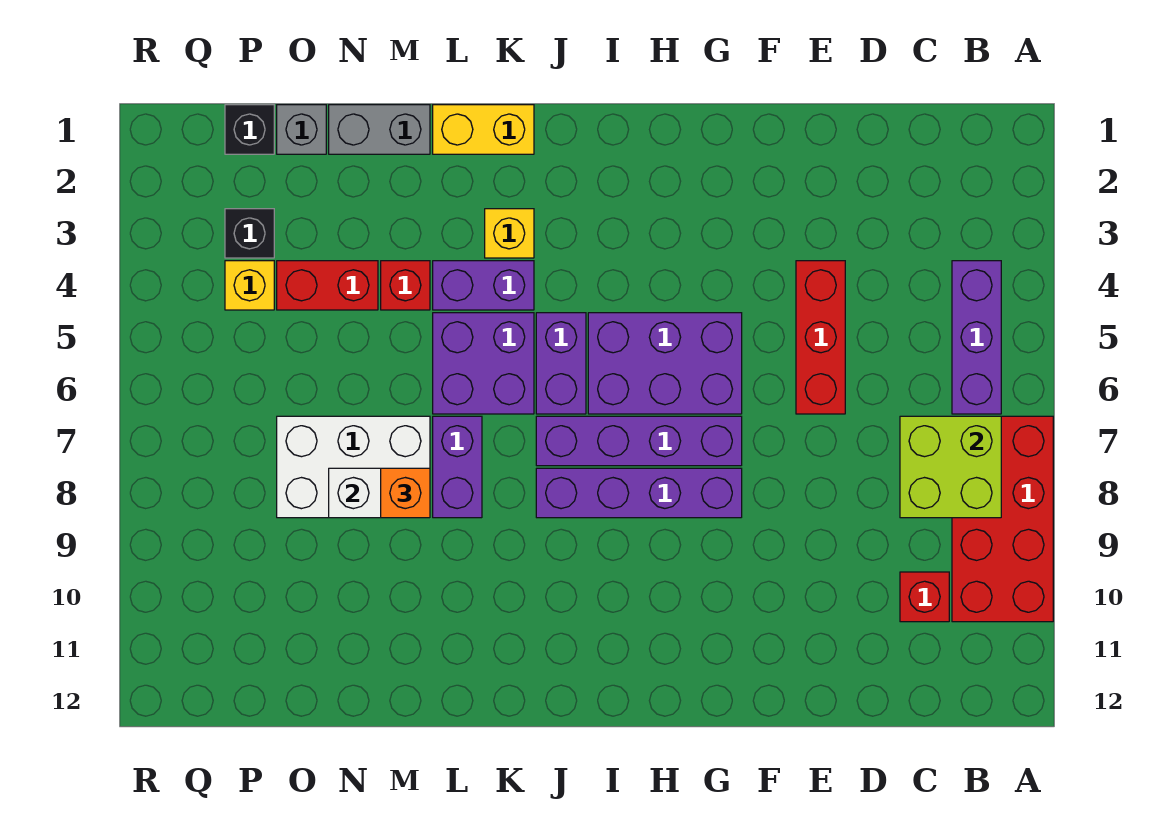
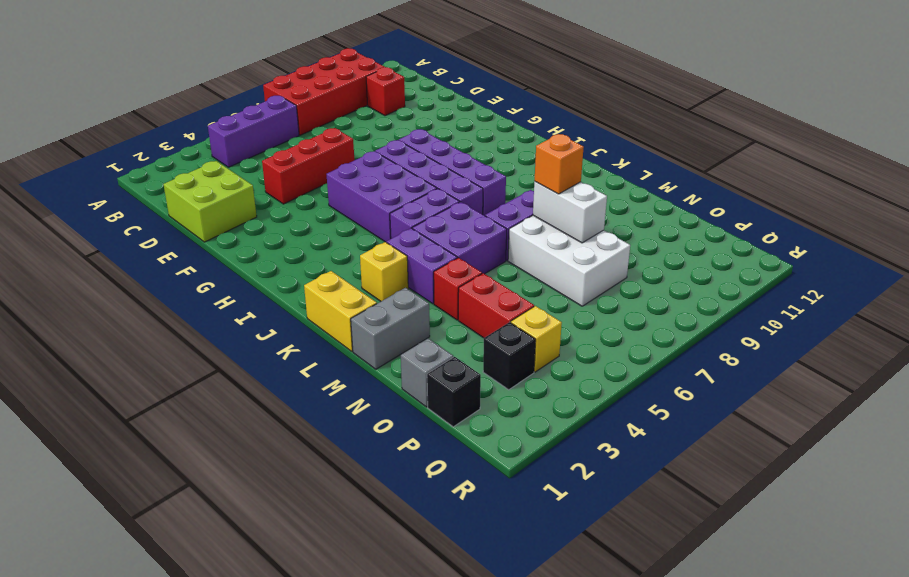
lime brick B7:C8 level 2 -> lime brick D1:E2 level 1
grey brick M1:N1 level 1 -> grey brick M1:M2 level 1

